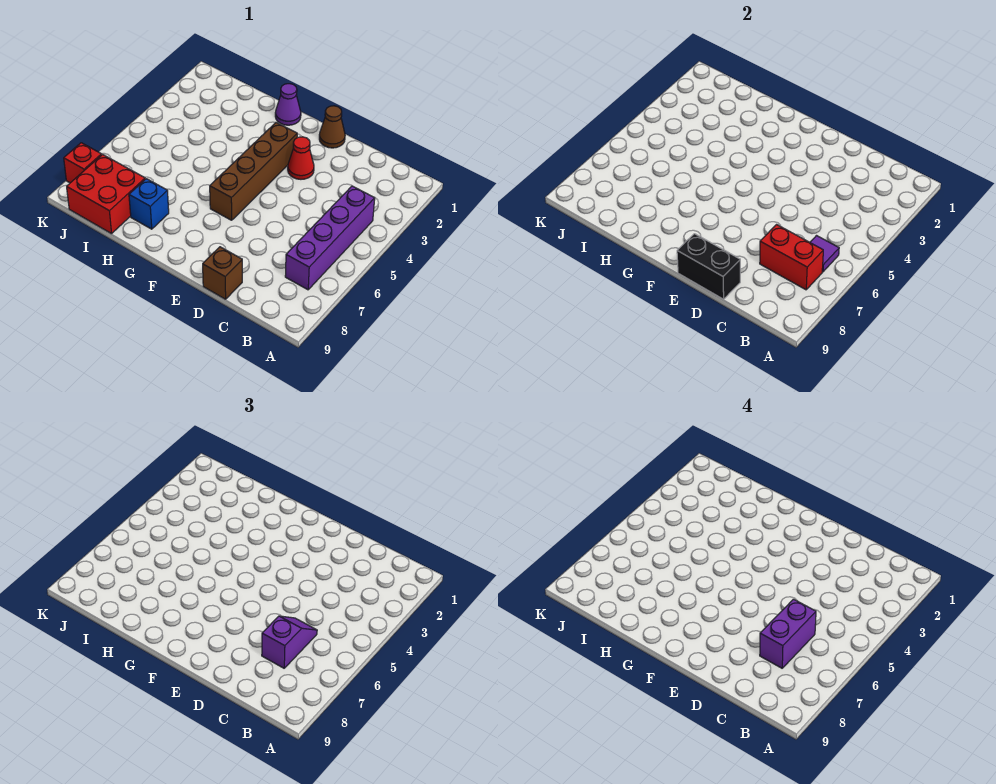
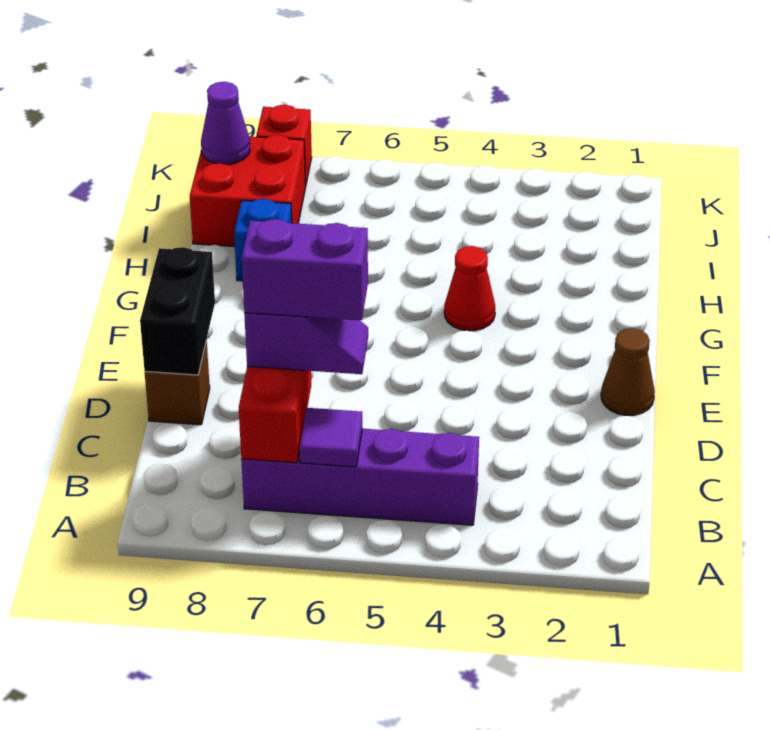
red cone E3 level 1 -> red cone G4 level 1
brown brick F3:F6 level 1 -> none
purple cone G1 level 1 -> purple cone J9 level 2

